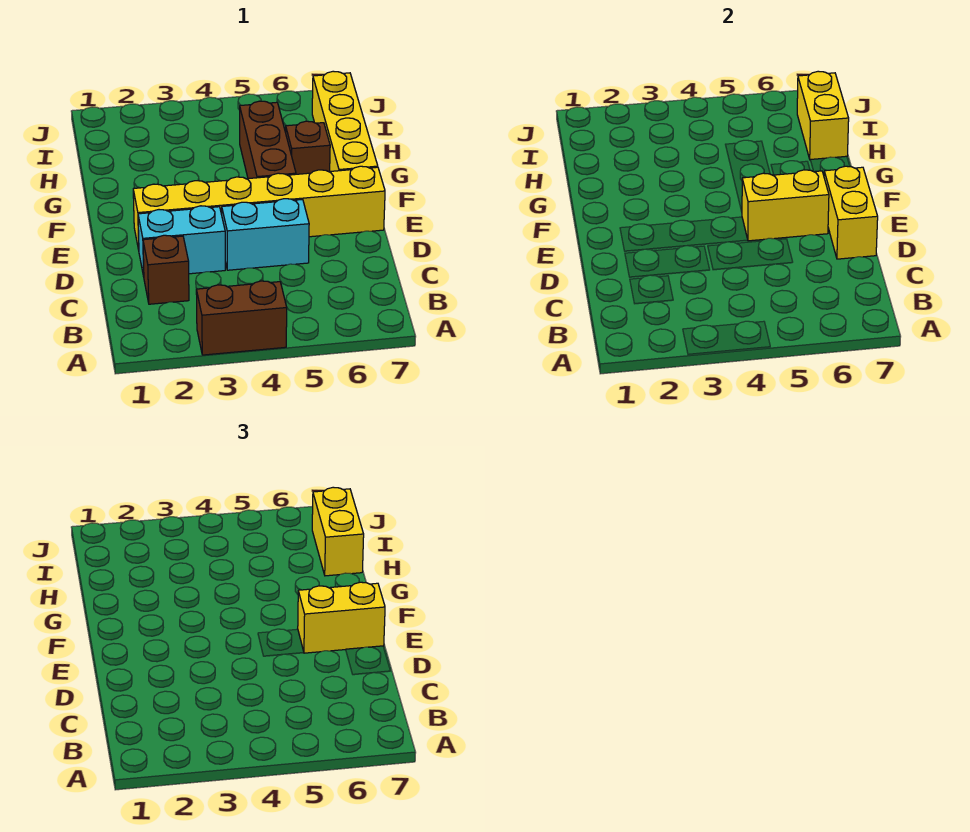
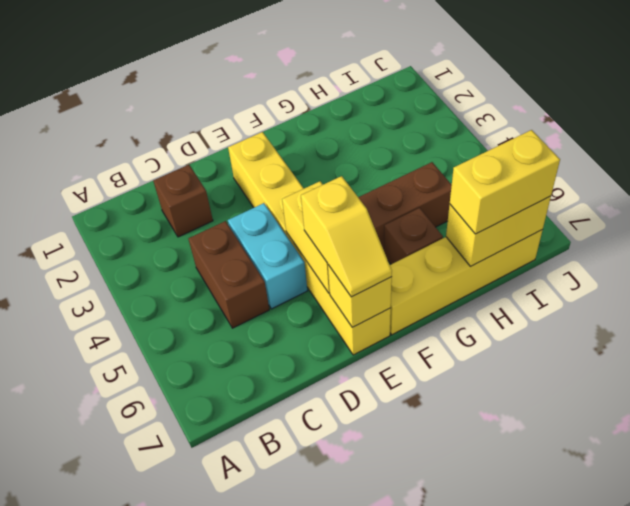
brown brick A3:A4 level 1 -> brown brick C4:C5 level 1
cyan brick D2:D3 level 1 -> none
yellow brick D7:E7 level 2 -> yellow brick E7 level 2
yellow brick E6:E7 level 3 -> yellow slope E6:E7 level 3 top 6

